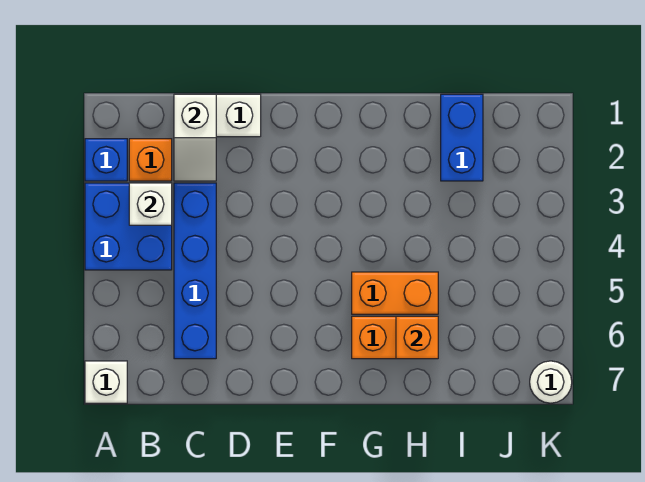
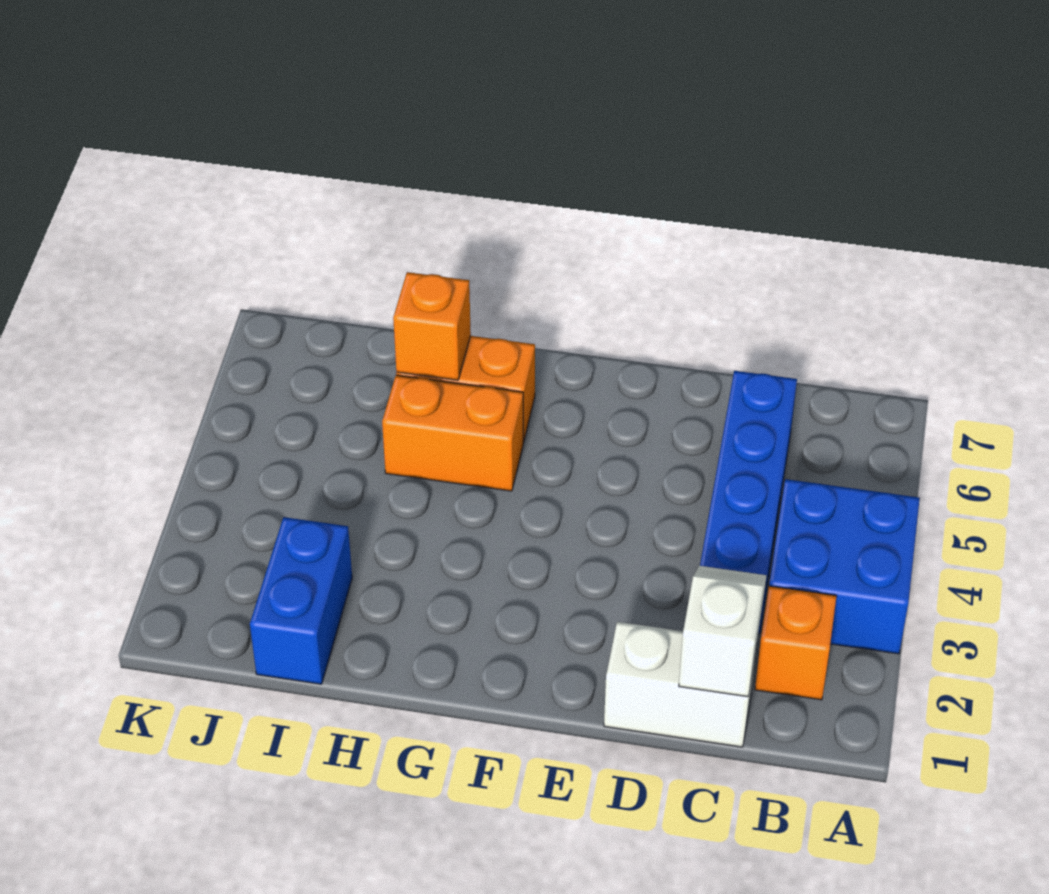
blue brick A2 level 1 -> none
white brick A7 level 1 -> none
white brick B3 level 2 -> none
white round brick K7 level 1 -> none

